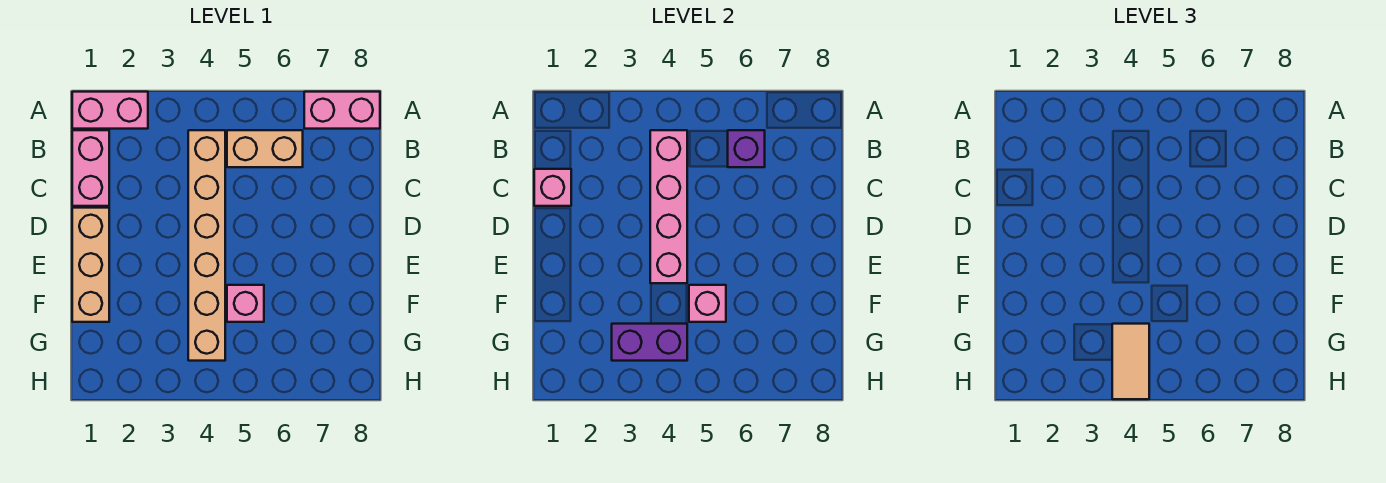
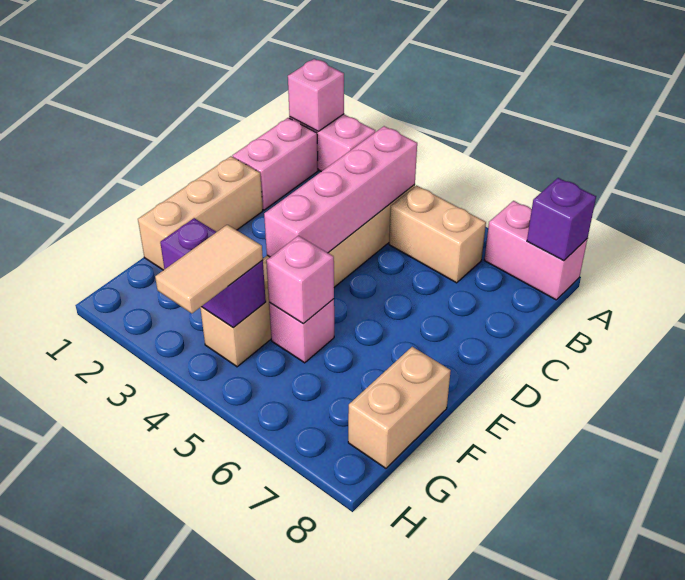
purple brick B6 level 2 -> purple brick A8 level 2
pink brick C1 level 2 -> pink brick A1 level 2
none -> tan brick F8:G8 level 1

